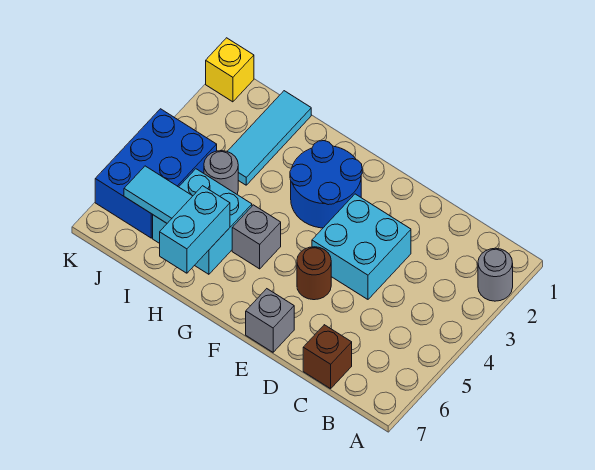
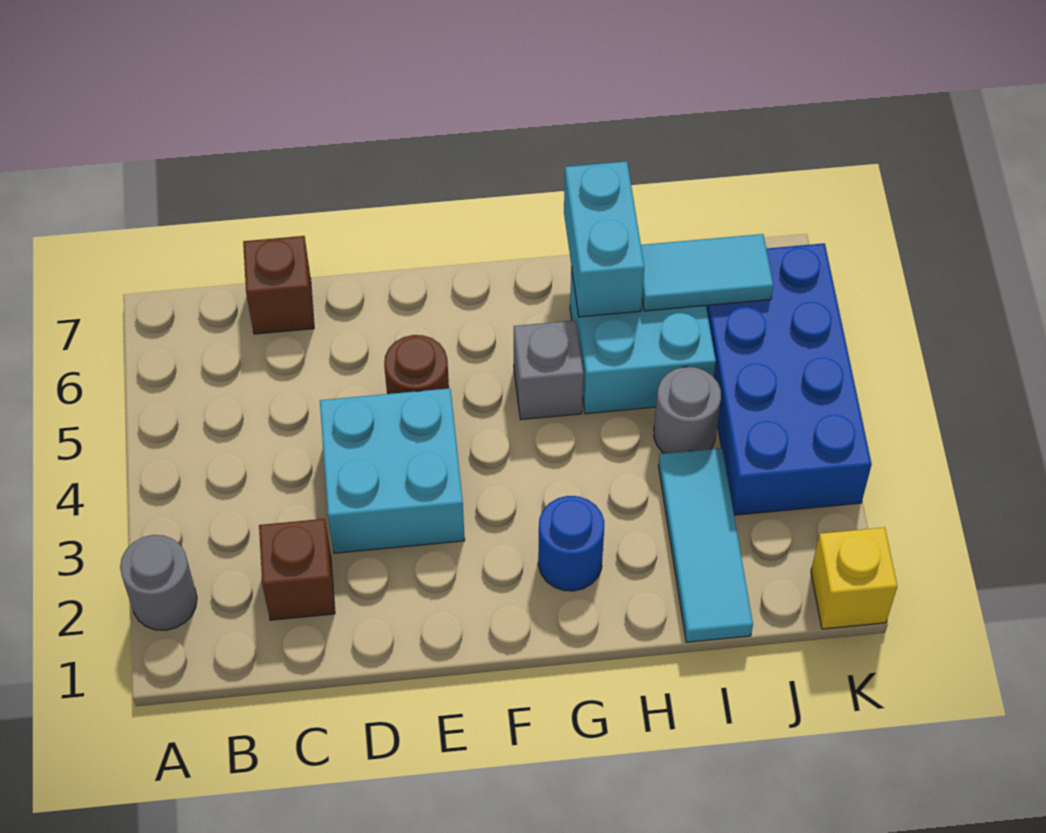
none -> brown brick C2 level 1
grey brick E7 level 1 -> none
blue round brick F2:G3 level 1 -> blue round brick G2 level 1
blue brick J4:K6 level 1 -> blue brick J3:K6 level 1

